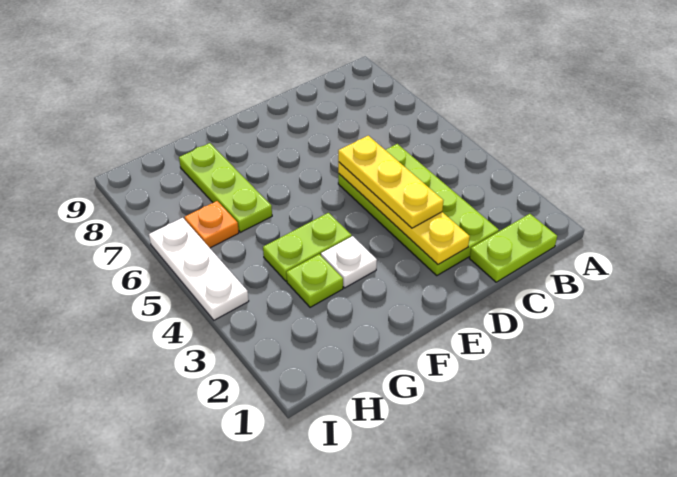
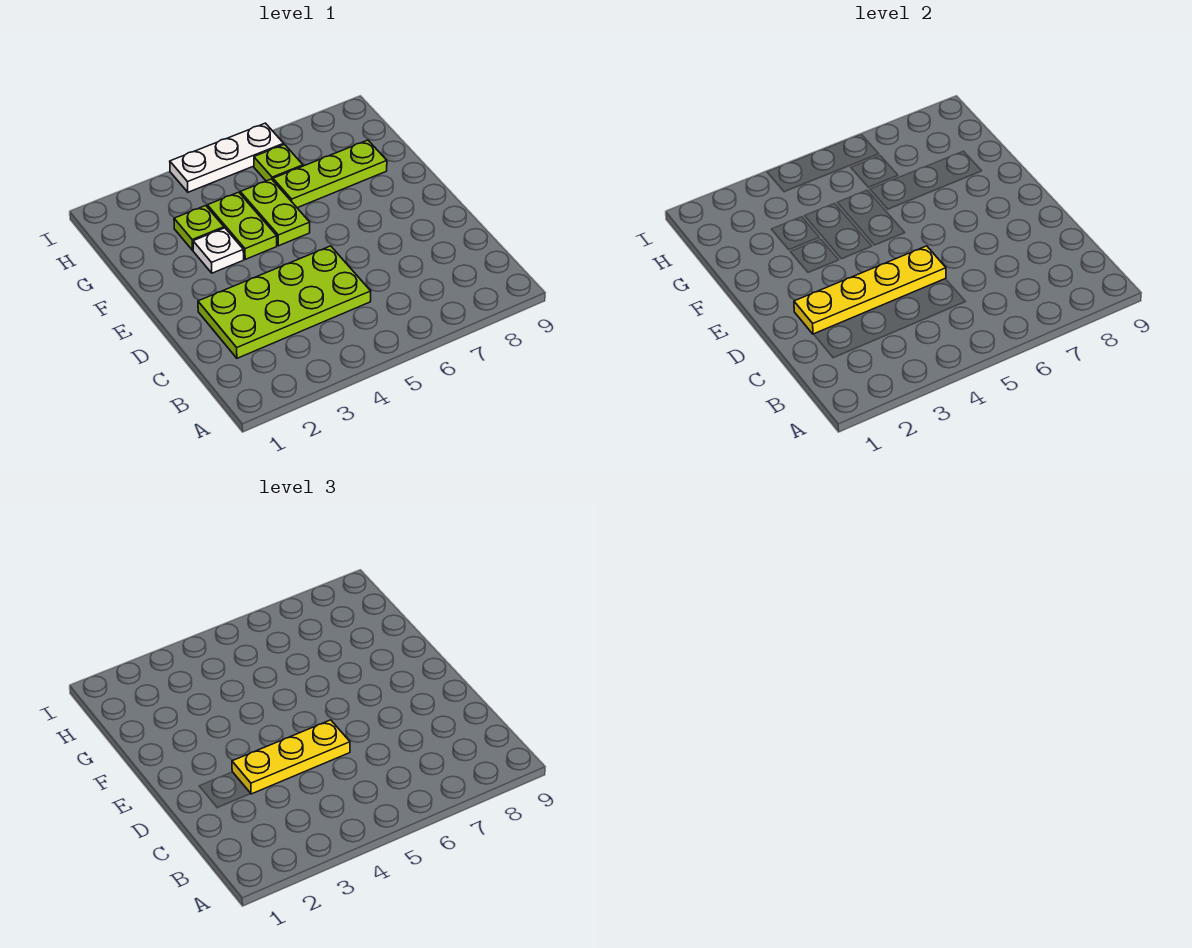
lime plate B1:C1 level 1 -> lime plate F5:G5 level 1
orange plate H6 level 1 -> lime plate H6 level 1

